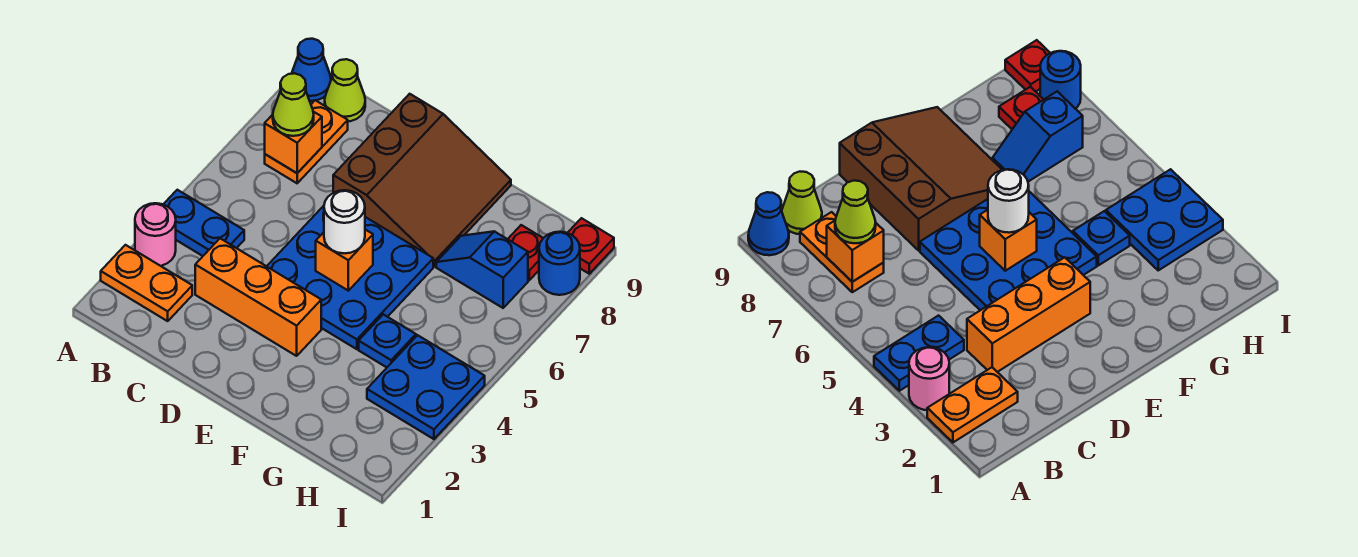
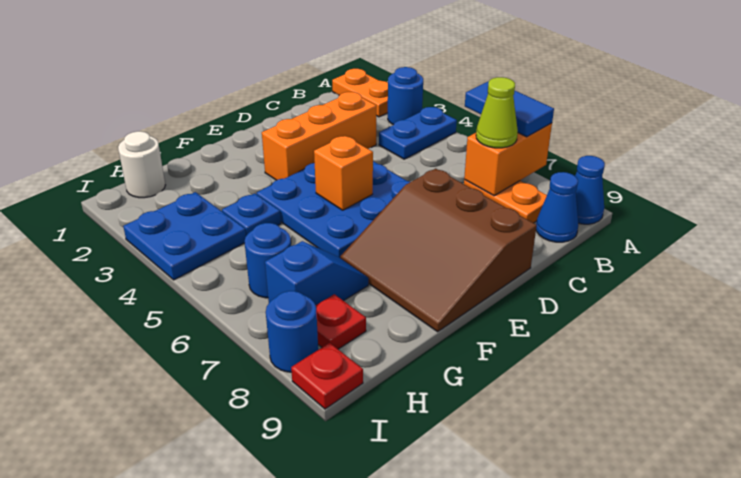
orange plate A2:B2 level 1 -> orange plate A1:A2 level 1
pink round brick A3 level 1 -> blue round brick A3 level 1
none -> blue tile A6:A7 level 3
orange brick B7 level 2 -> orange brick A7:B7 level 2
lime cone B9 level 1 -> blue cone B9 level 1
white round brick E5 level 3 -> white round brick H1 level 1
none -> blue round brick H6 level 1

